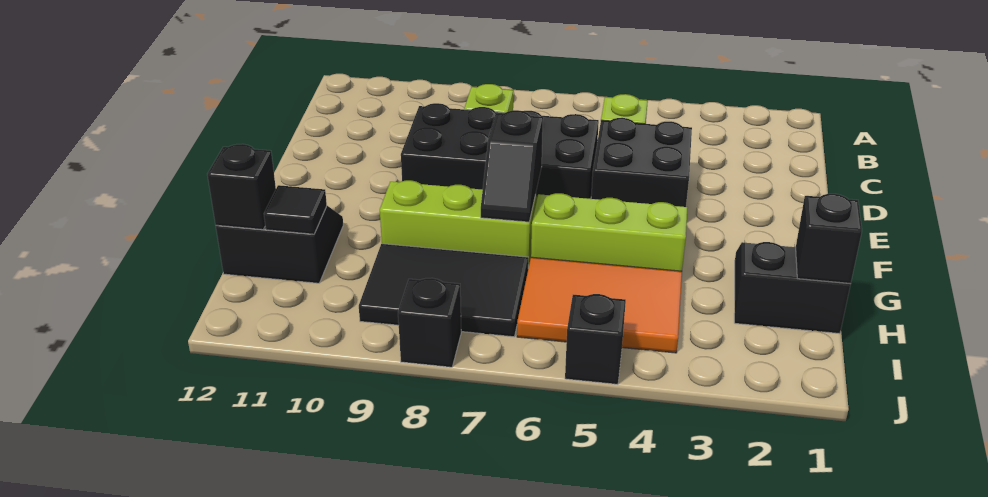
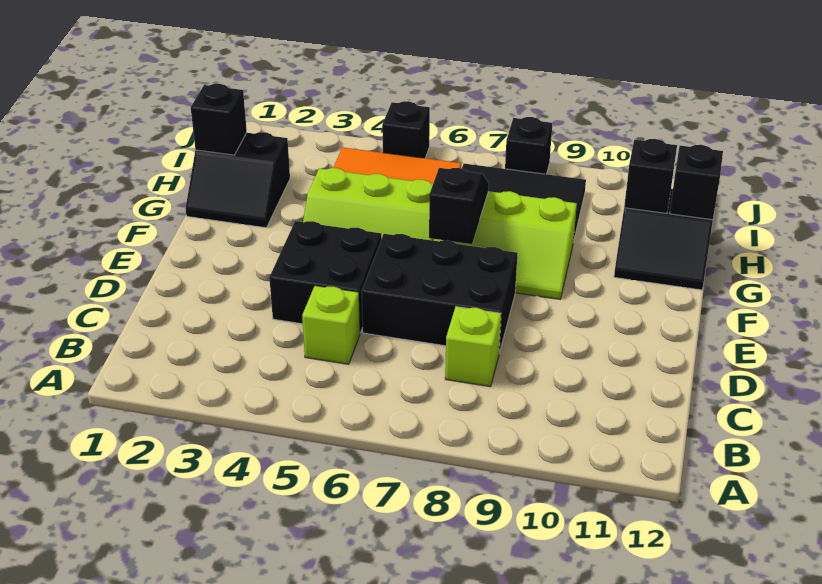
black brick D6:E9 level 1 -> black brick D6:E8 level 1
black tile H11 level 2 -> black brick H11 level 2

